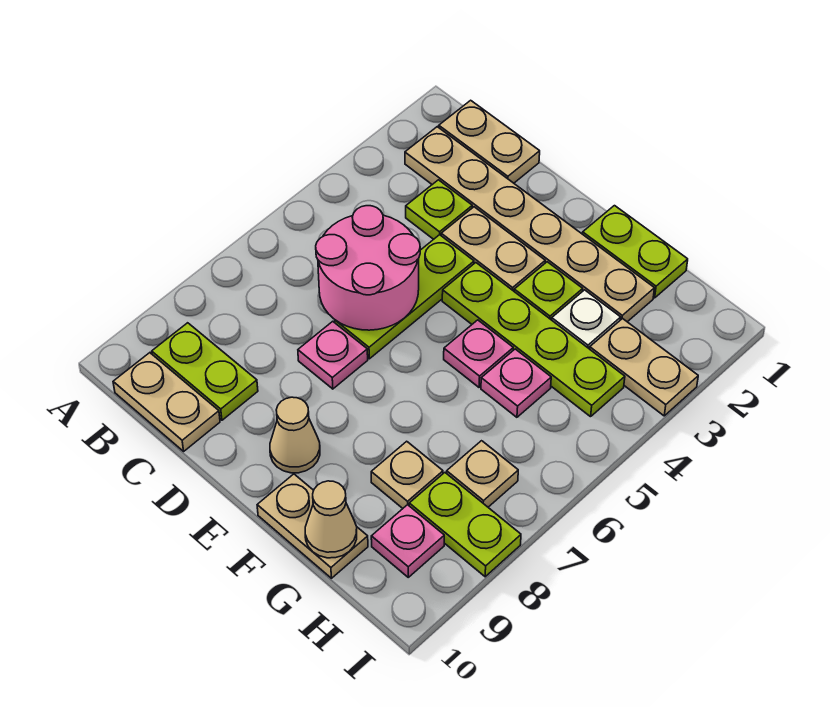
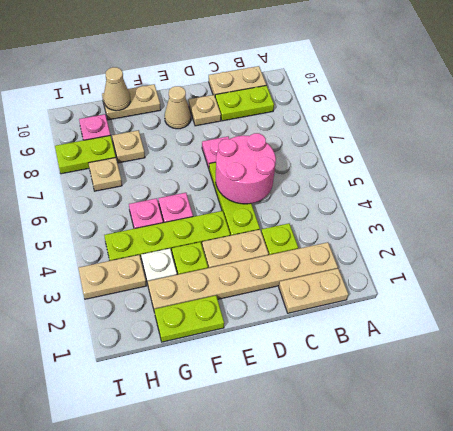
none -> tan plate D9 level 1

